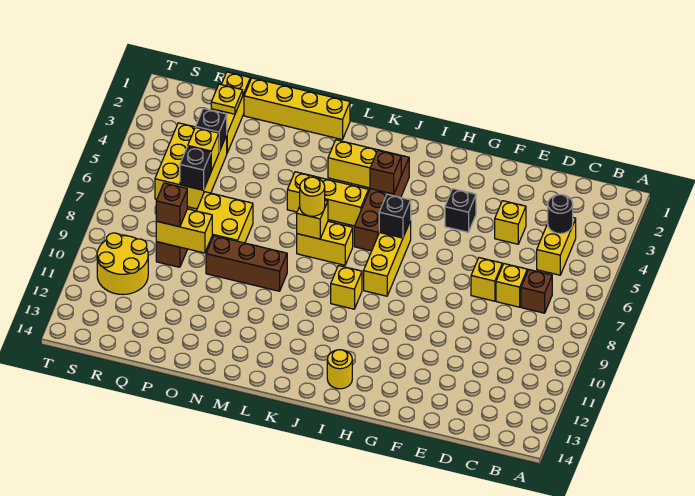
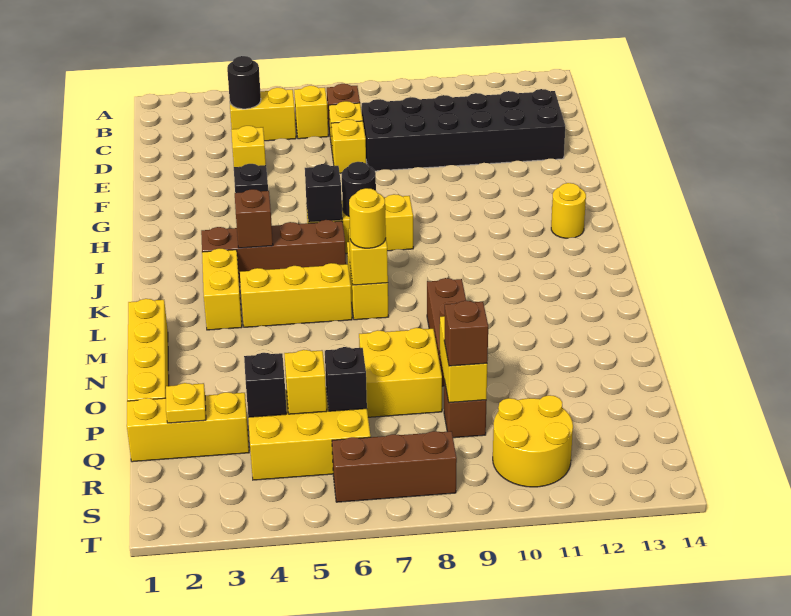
none -> black brick D8:E13 level 1
none -> black round brick I7 level 2
yellow brick J9 level 1 -> yellow brick C6 level 1
yellow brick K5:M5 level 1 -> yellow brick L4:L6 level 1
none -> brown brick S6:S8 level 1

